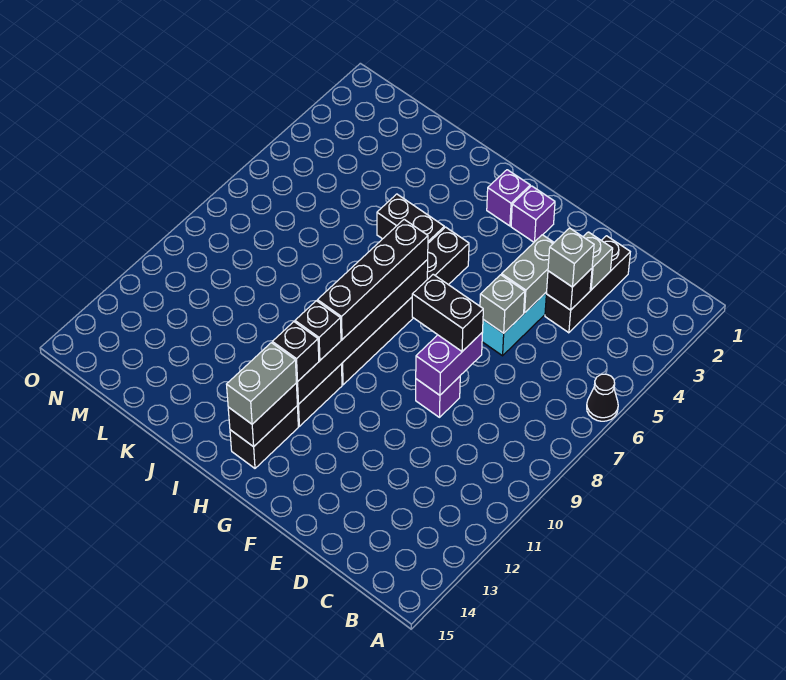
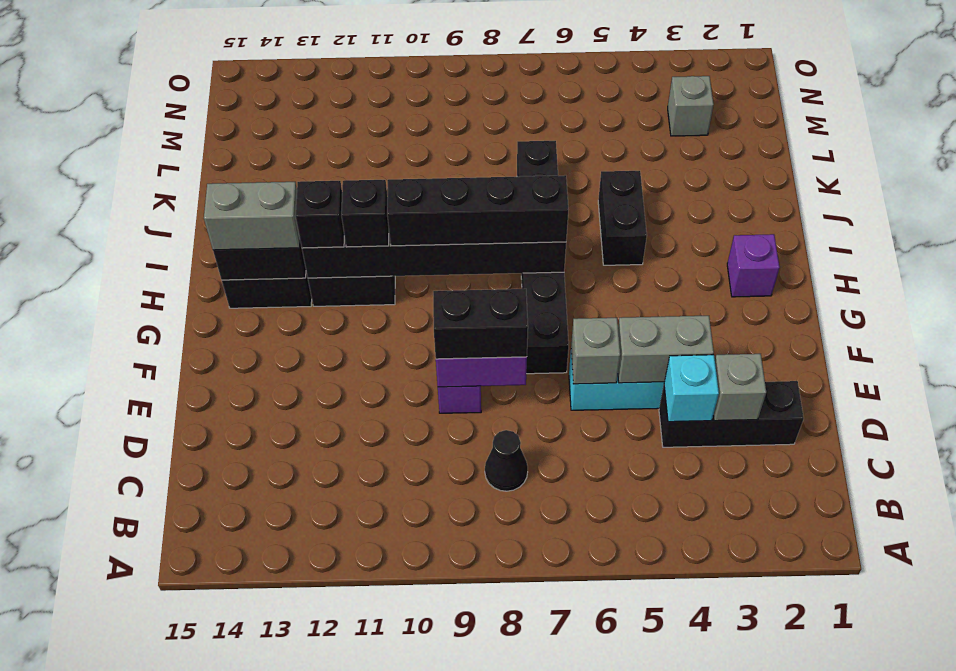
black cone A6 level 1 -> black cone C8 level 1
black brick D4 level 2 -> cyan brick D4 level 2
grey brick D4 level 3 -> grey brick M3 level 1
black brick E8:F8 level 3 -> black brick E8:E9 level 3
purple brick G2 level 1 -> none
black brick H5:H10 level 1 -> black brick F7:K7 level 1

